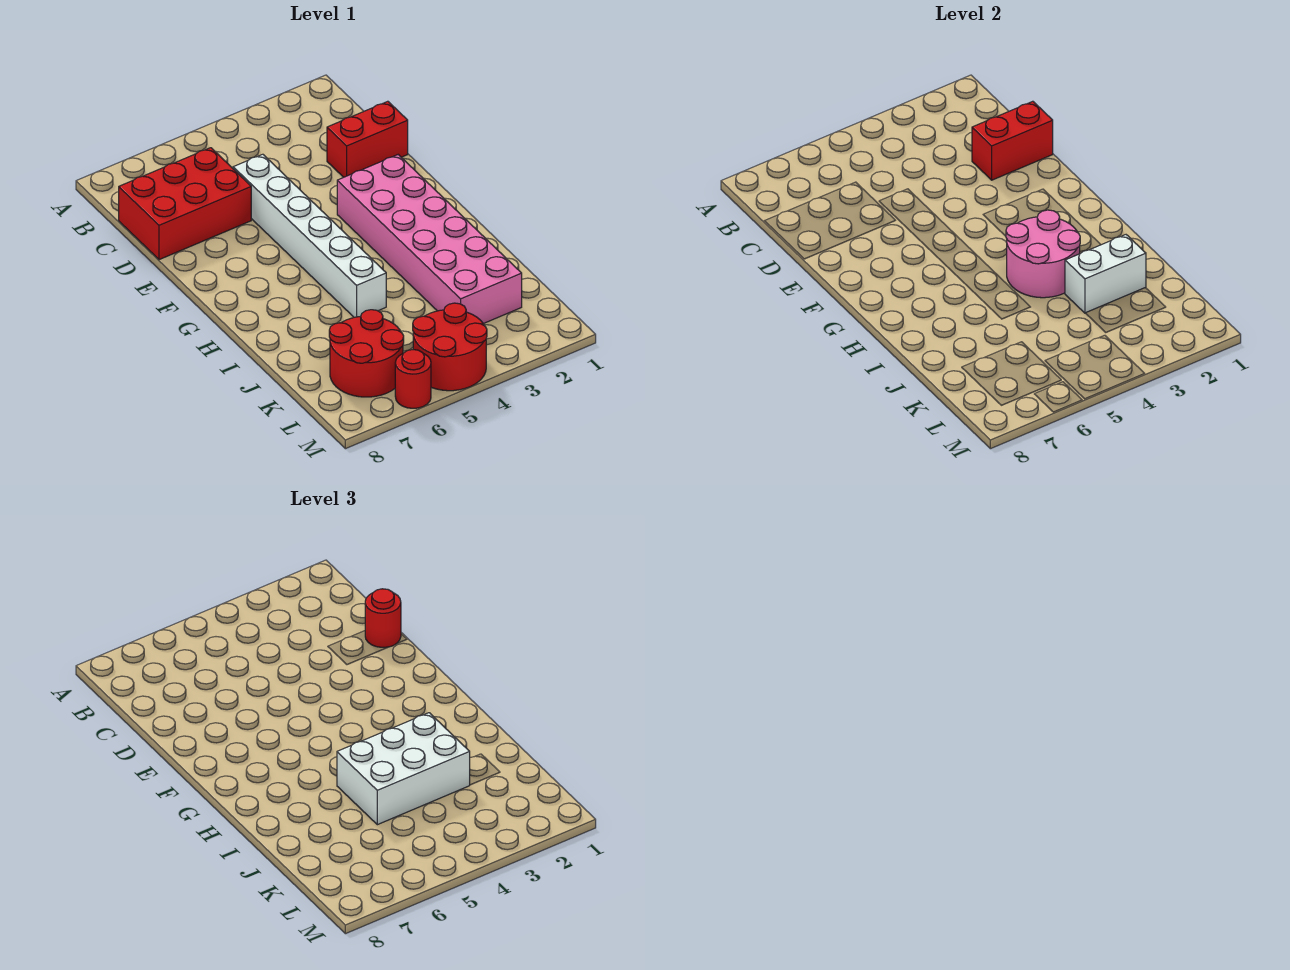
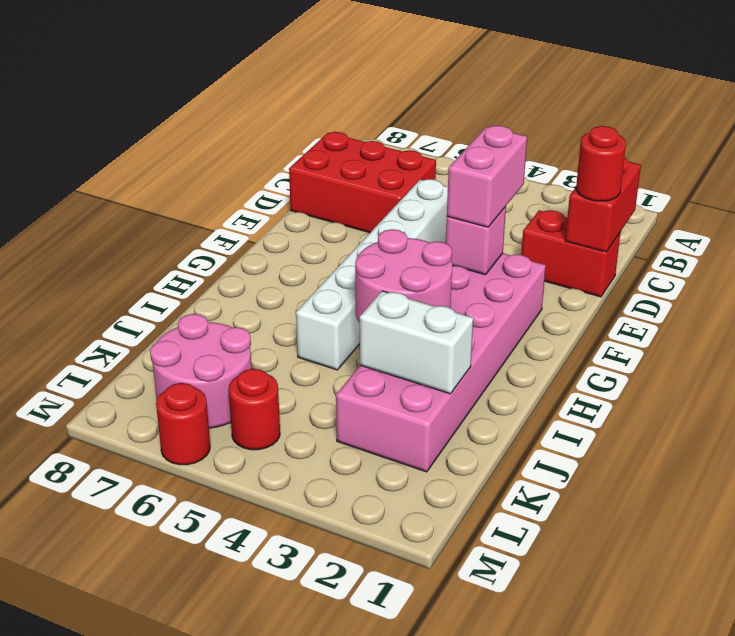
red brick D1:D2 level 2 -> red brick C1:D1 level 2
none -> pink brick E3:F3 level 3
none -> pink brick F3 level 2
white brick I3:J5 level 3 -> none
red round brick K6:L7 level 1 -> pink round brick K6:L7 level 1
red round brick L4:M5 level 1 -> red round brick L5 level 1

